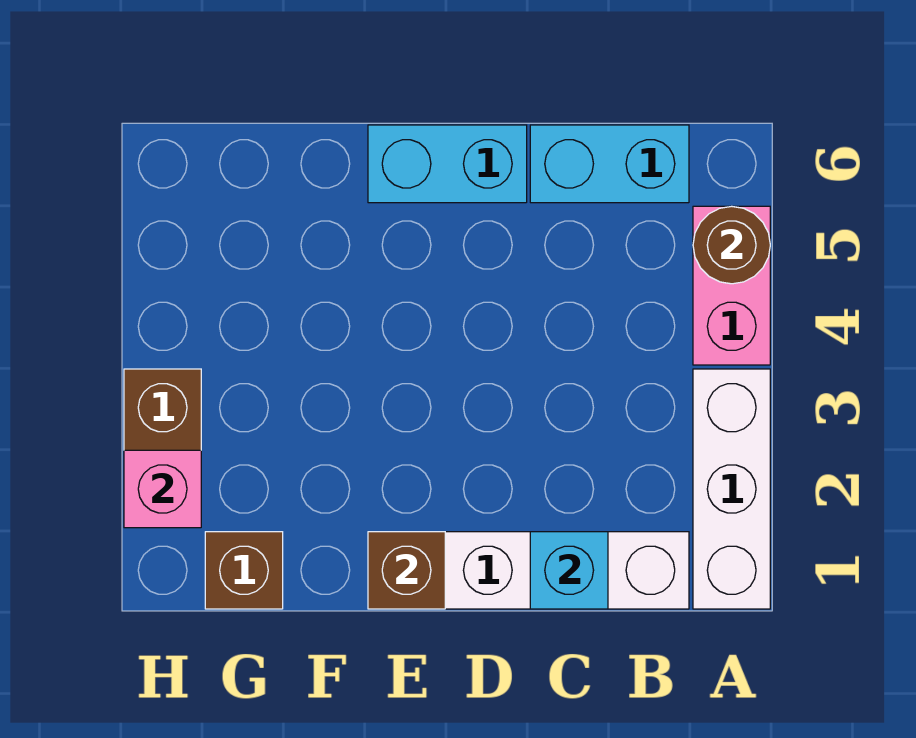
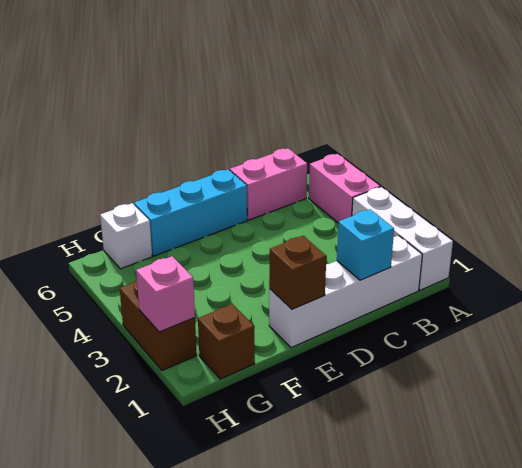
brown round brick A5 level 2 -> none
cyan brick B6:C6 level 1 -> pink brick B6:C6 level 1
cyan brick D6:E6 level 1 -> cyan brick D6:F6 level 1
none -> white brick G6 level 1

